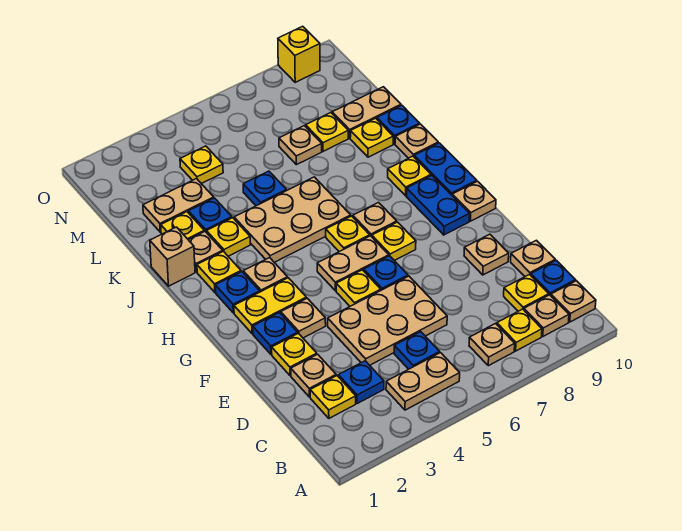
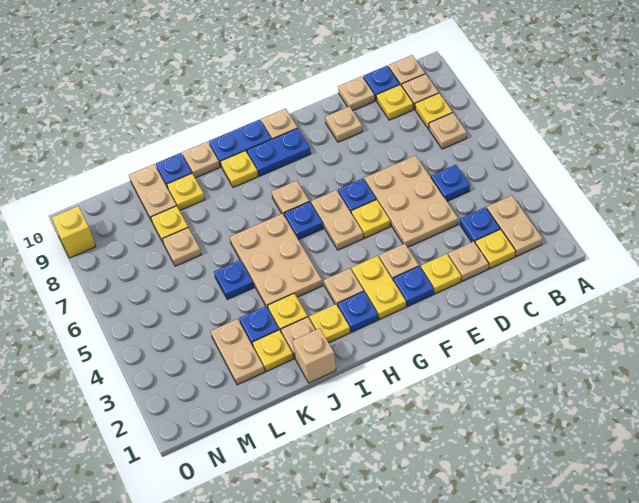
tan plate B4:B5 level 1 -> tan plate B2:B3 level 1
yellow plate G7 level 1 -> none
yellow plate H6 level 1 -> blue plate H6 level 1
yellow plate M4 level 1 -> none

